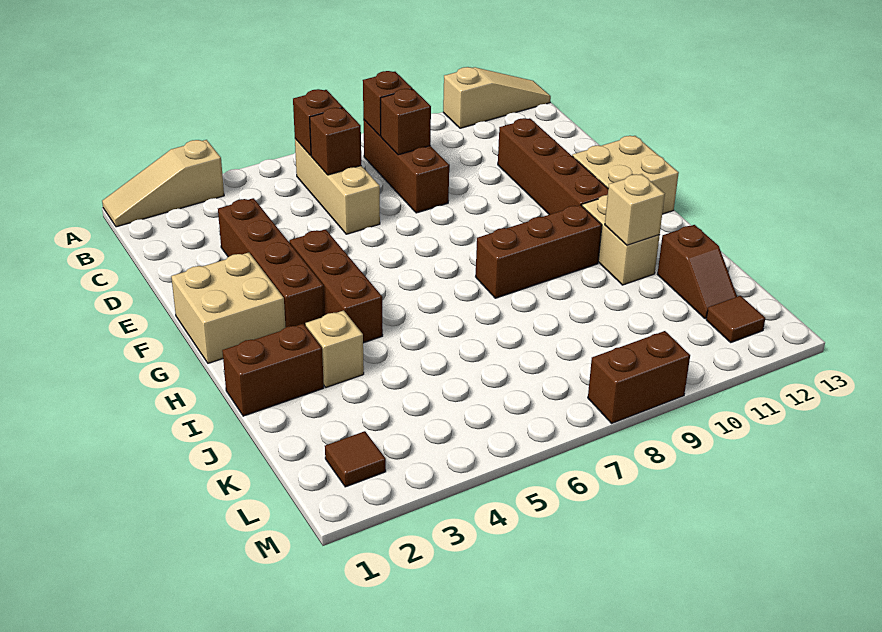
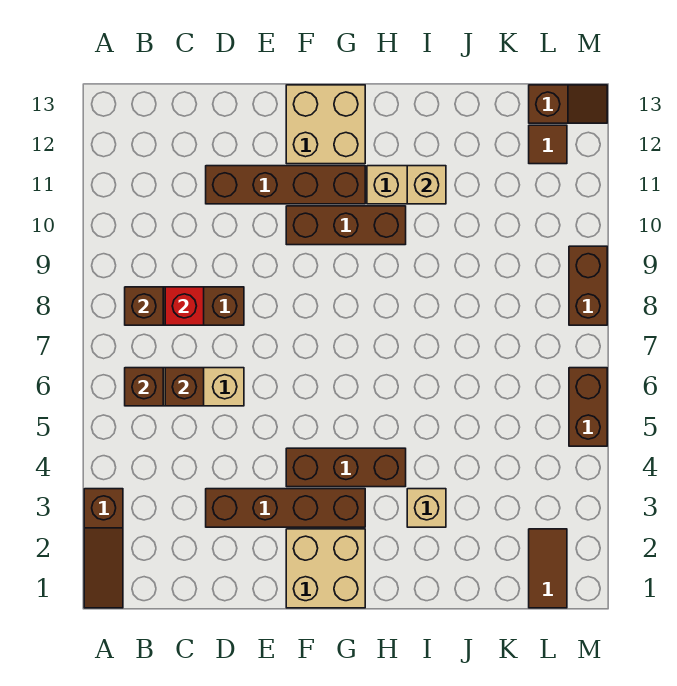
tan slope A1:A3 level 1 top 3 -> brown slope A1:A3 level 1 top 3
tan slope A11:A13 level 1 top 11 -> none
brown brick C8 level 2 -> red brick C8 level 2
brown brick H8:H10 level 1 -> brown brick F10:H10 level 1
brown brick I1:I2 level 1 -> brown brick M5:M6 level 1
brown slope J12:K12 level 1 top J -> brown slope L13:M13 level 1 top L
brown tile L2 level 1 -> brown tile L1:L2 level 1

